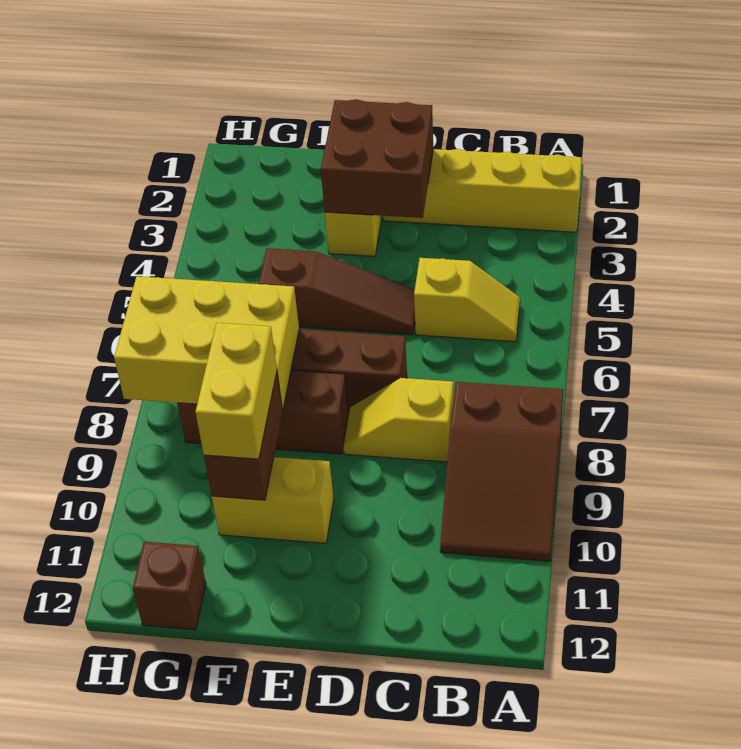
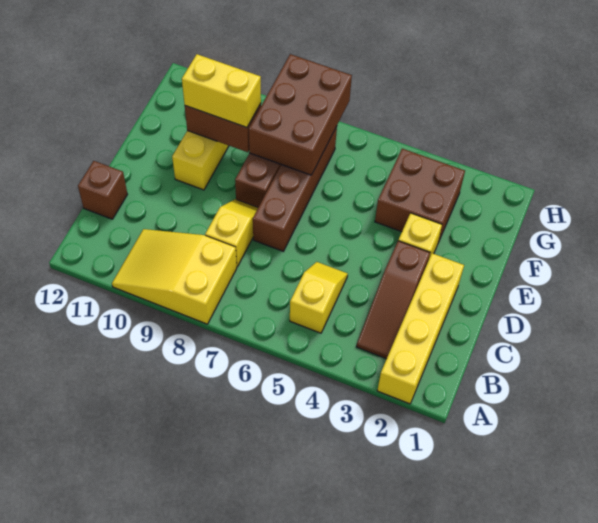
brown slope A8:B10 level 1 top 8 -> yellow slope A8:B10 level 1 top 8
yellow slope B5:C5 level 1 top C -> yellow slope B5:C5 level 1 top B
brown brick D2:E3 level 2 -> brown brick F3:G4 level 1
brown slope D5:F5 level 1 top F -> brown slope B3:D3 level 1 top D
yellow brick F7:H8 level 2 -> brown brick F7:H8 level 2
brown brick G12 level 1 -> brown brick C12 level 1

